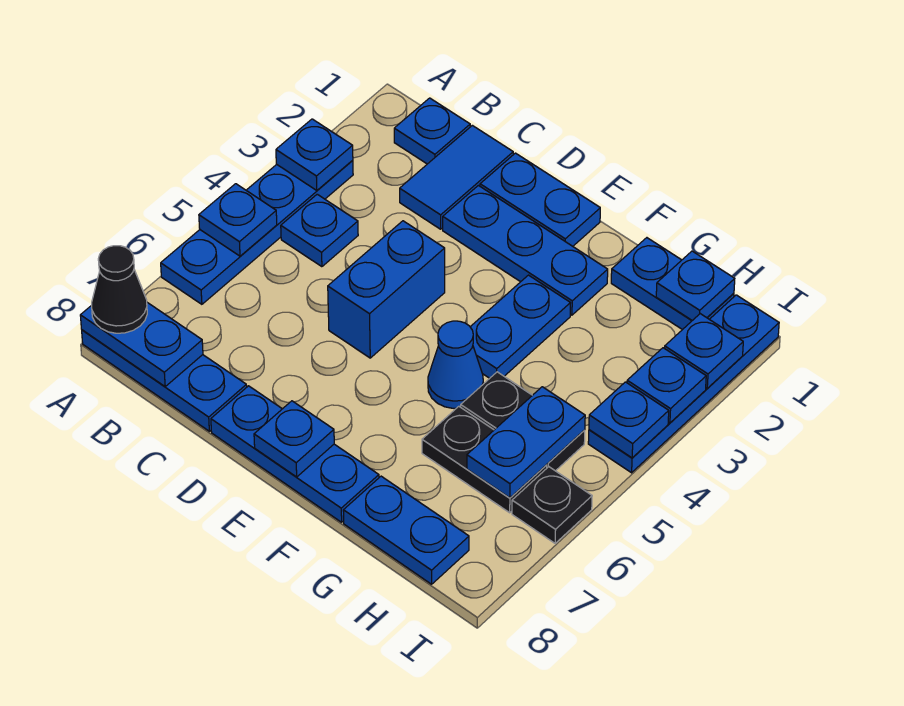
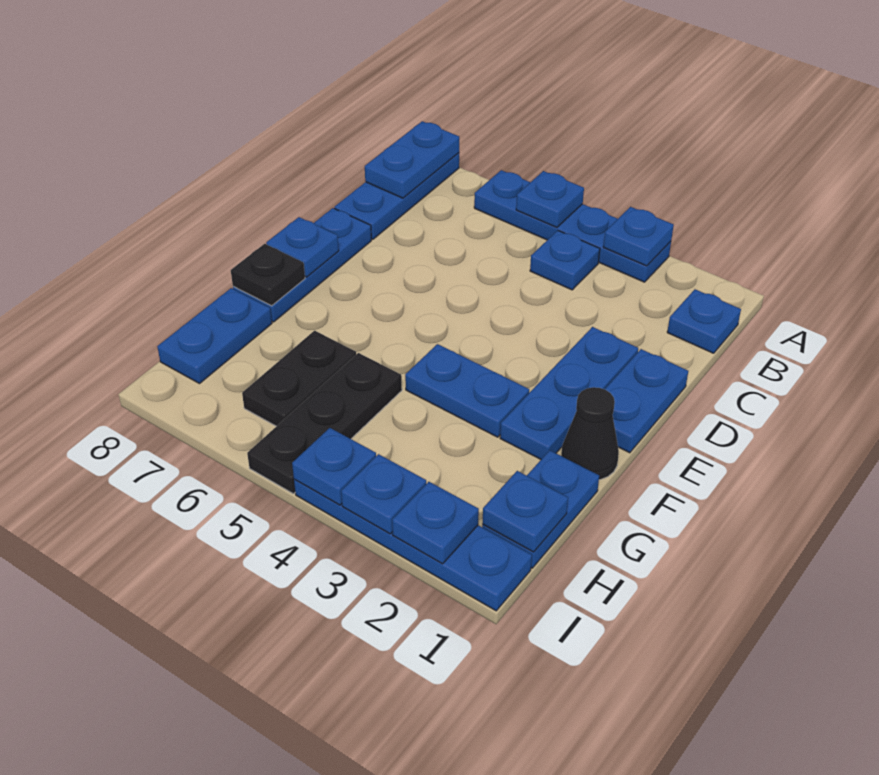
black cone A8 level 3 -> black cone F1 level 1
blue tile C1:C2 level 1 -> none
blue brick D4:D5 level 1 -> none
blue cone F5 level 1 -> none
black plate G5:H5 level 1 -> black plate G5:I5 level 1
blue plate H5:H6 level 2 -> none
black plate I6 level 1 -> black plate F8 level 2

